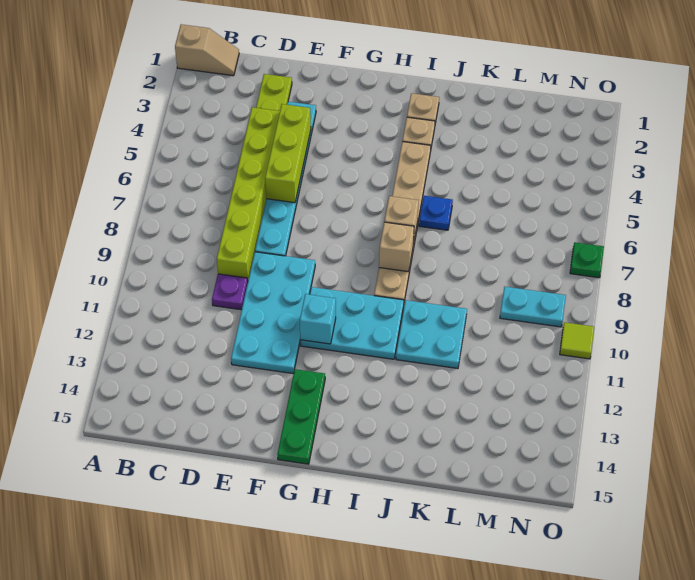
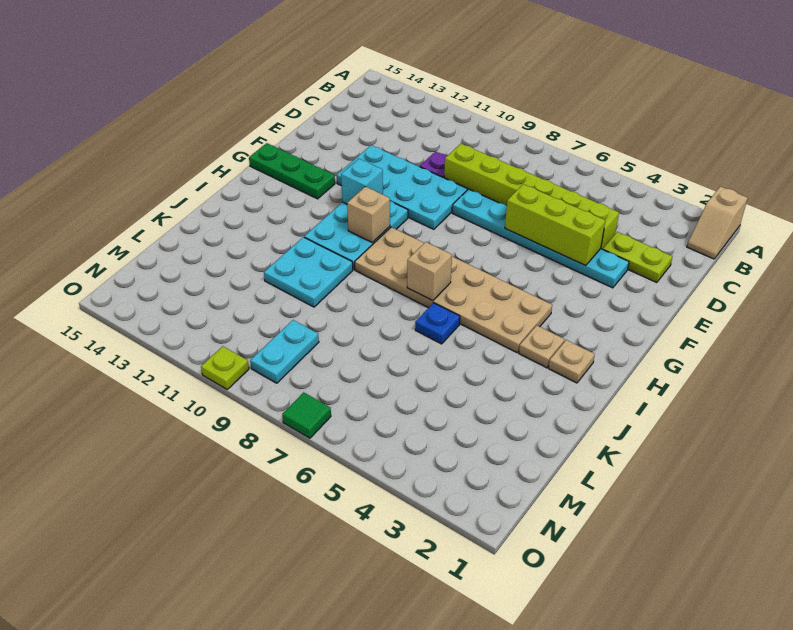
tan plate I4:I9 level 1 -> tan plate H4:I9 level 1
tan brick I8 level 2 -> tan brick H10 level 2
green plate O7 level 1 -> green tile O7 level 1
lime tile O10 level 1 -> lime plate O10 level 1

